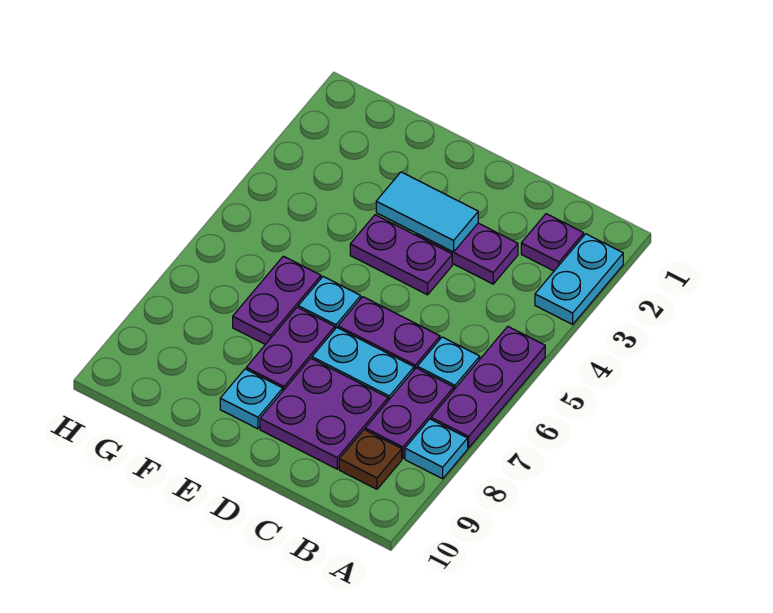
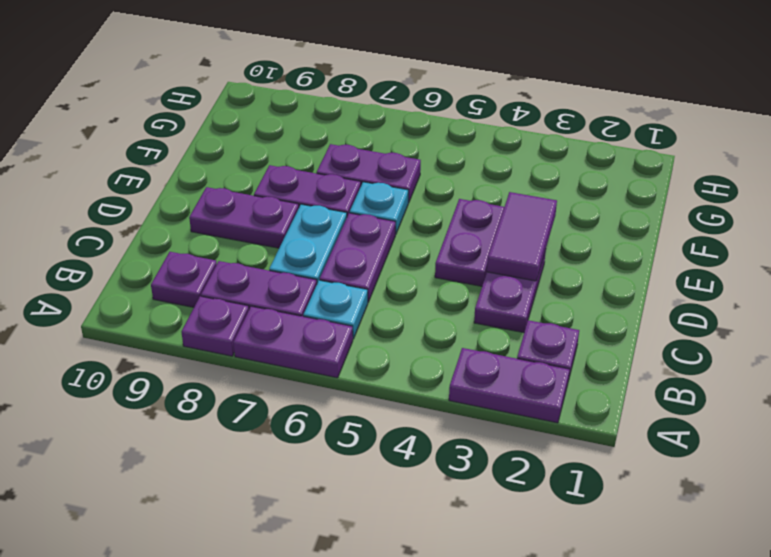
cyan plate A2:A3 level 1 -> purple plate A2:A3 level 1
purple plate A5:A7 level 1 -> purple plate A6:A7 level 1
cyan plate A8 level 1 -> purple plate A8 level 1
brown plate B9 level 1 -> purple plate B9 level 1
purple plate C8:D9 level 1 -> purple plate D8:D9 level 1
cyan tile D3:E3 level 2 -> purple tile D3:E3 level 2
cyan plate E9 level 1 -> none

